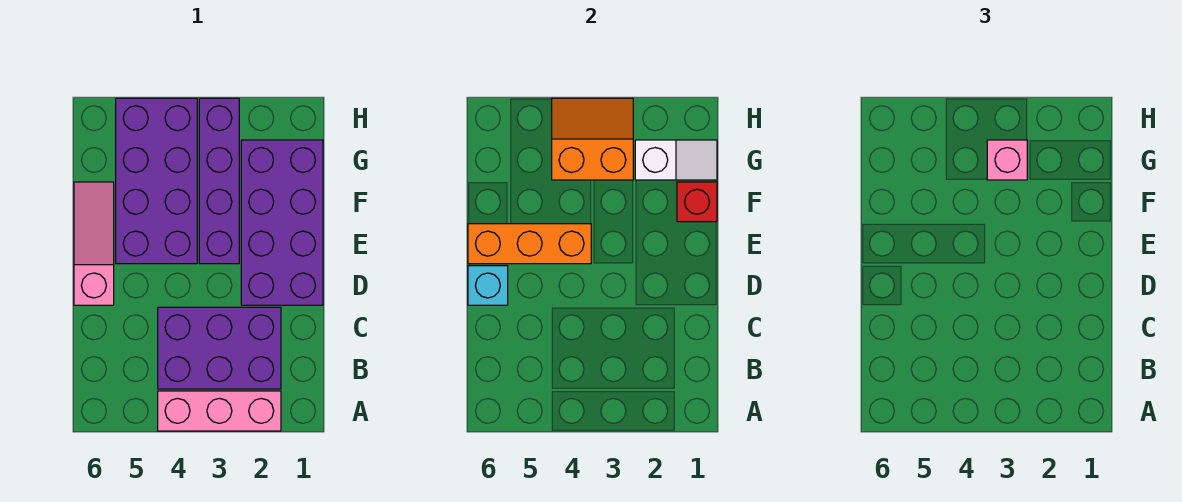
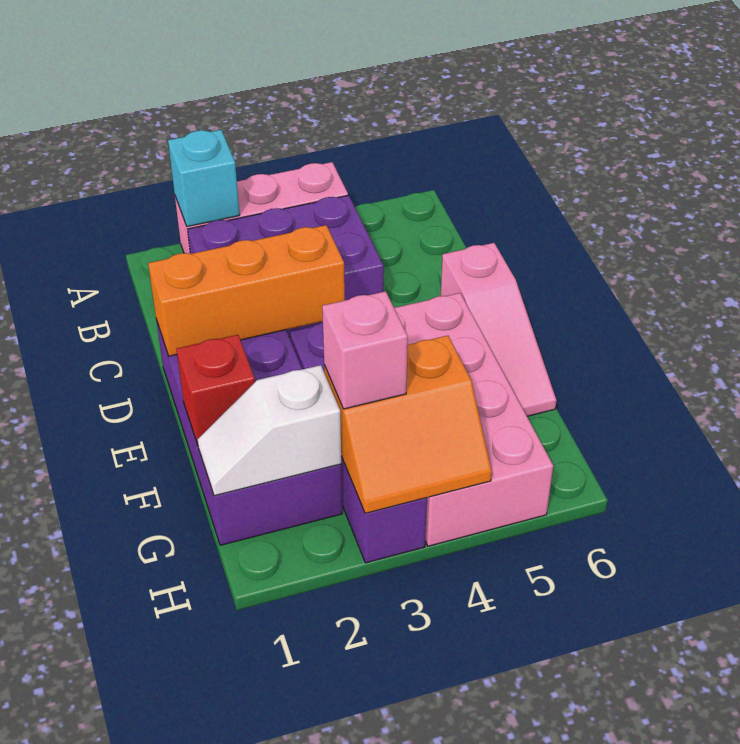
cyan brick D6 level 2 -> cyan brick A2 level 2
purple brick E4:H5 level 1 -> pink brick E4:H5 level 1
orange brick E4:E6 level 2 -> orange brick D1:D3 level 2

